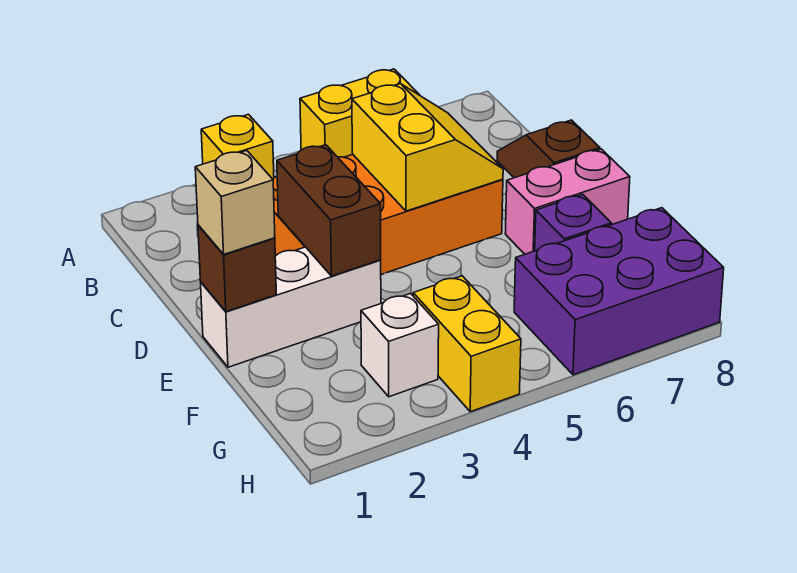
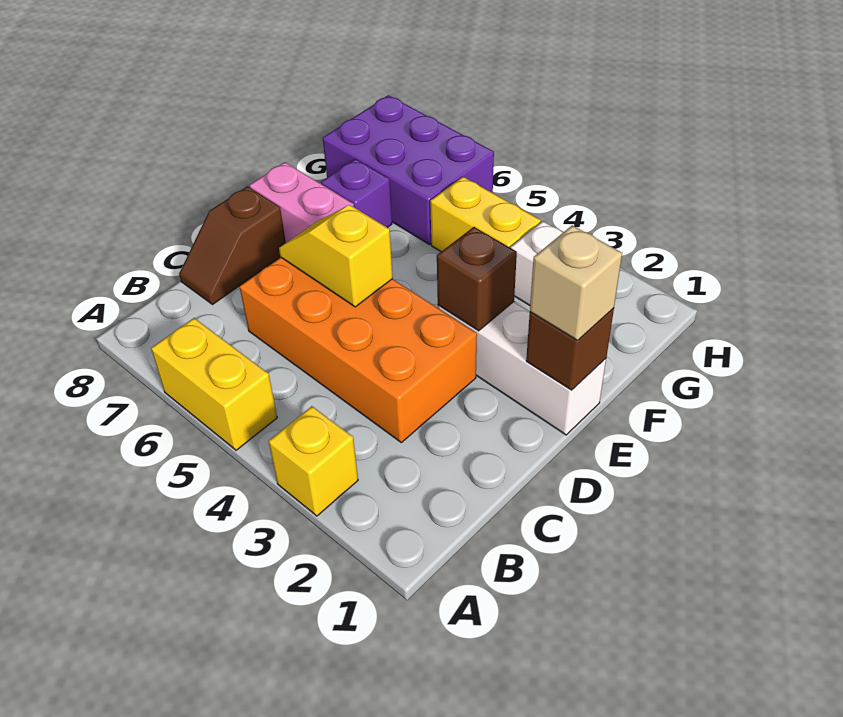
yellow slope C5:D6 level 2 top 5 -> yellow slope D5:D6 level 2 top 5
brown brick D3:E3 level 2 -> brown brick E3 level 2
yellow brick G4:H4 level 1 -> yellow brick G4:G5 level 1

